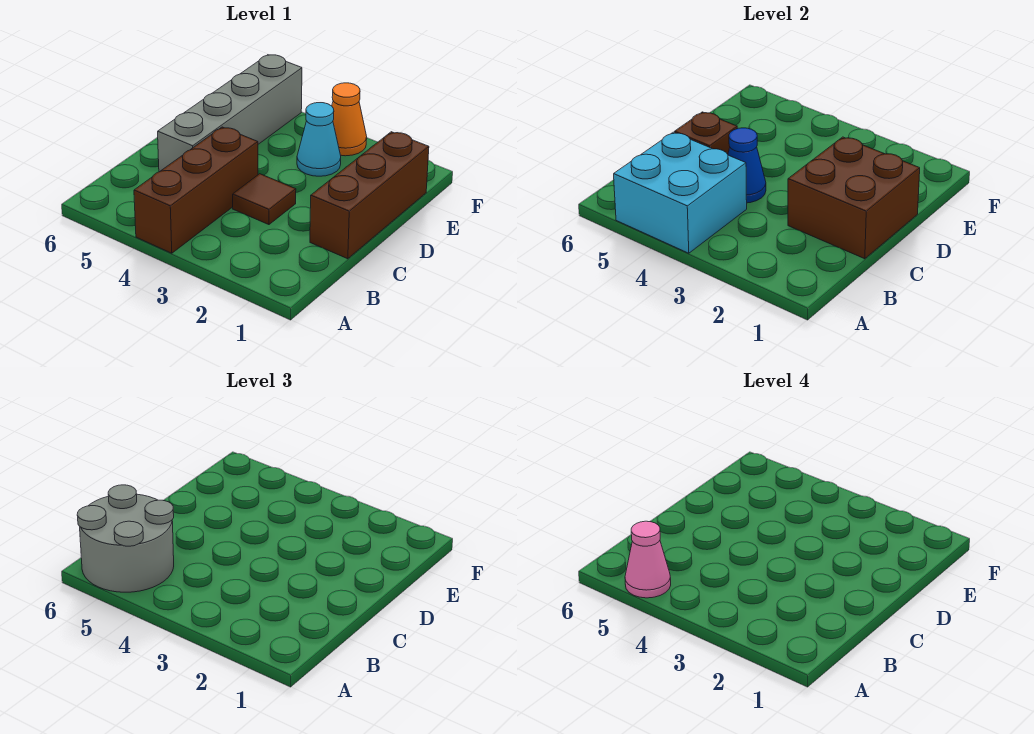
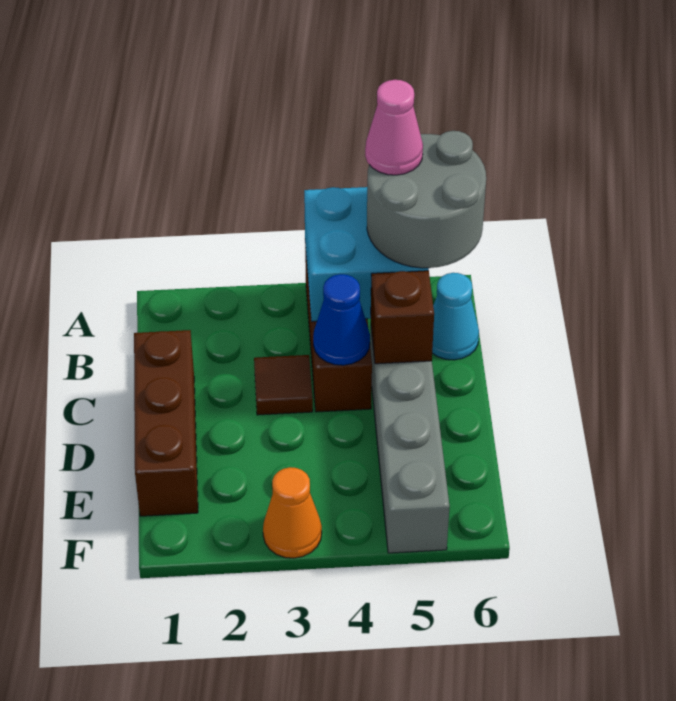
brown brick C1:D2 level 2 -> none
cyan cone E3 level 1 -> cyan cone B6 level 1

